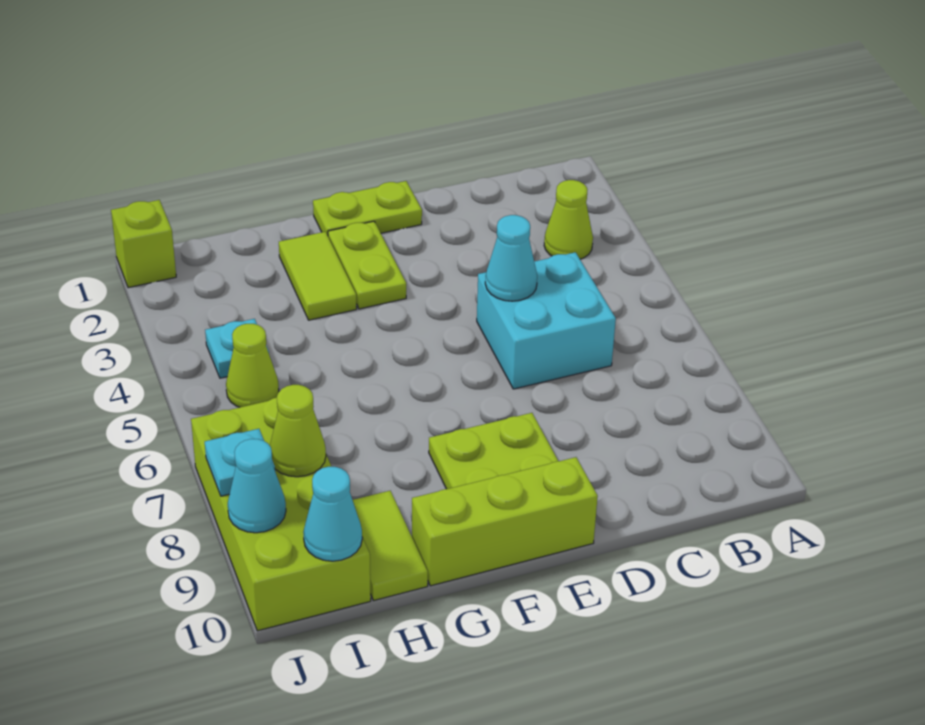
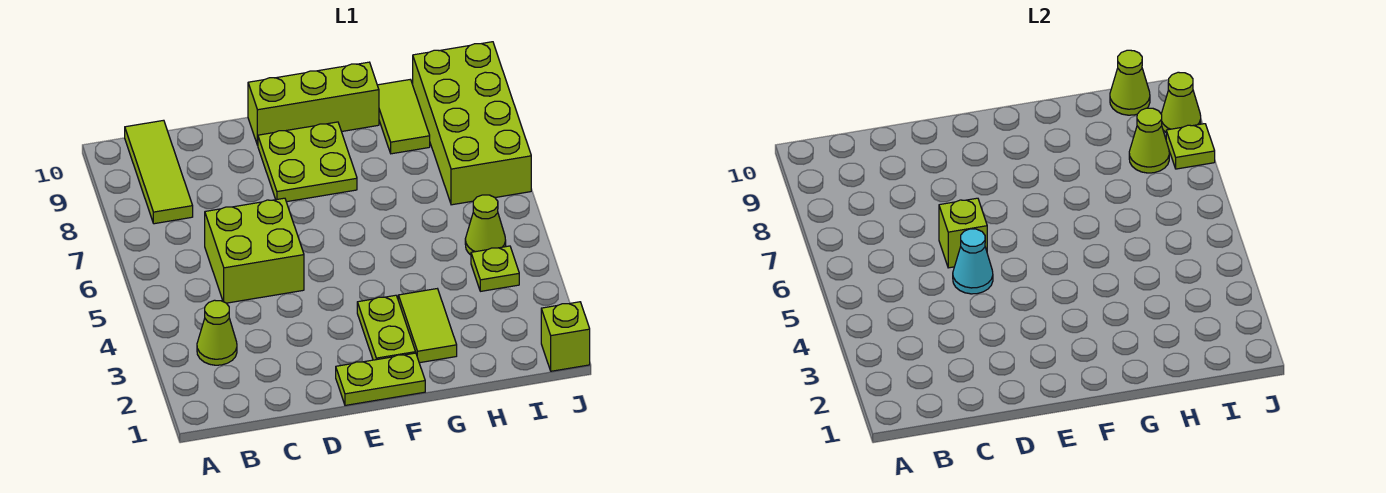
none -> lime tile B8:B10 level 1
cyan brick C5:D6 level 1 -> lime brick C5:D6 level 1
none -> lime brick D6 level 2
cyan plate I4 level 1 -> lime plate I4 level 1
cyan cone I10 level 2 -> lime cone I10 level 2
cyan plate J8 level 2 -> lime plate J8 level 2
cyan cone J9 level 2 -> lime cone J9 level 2

